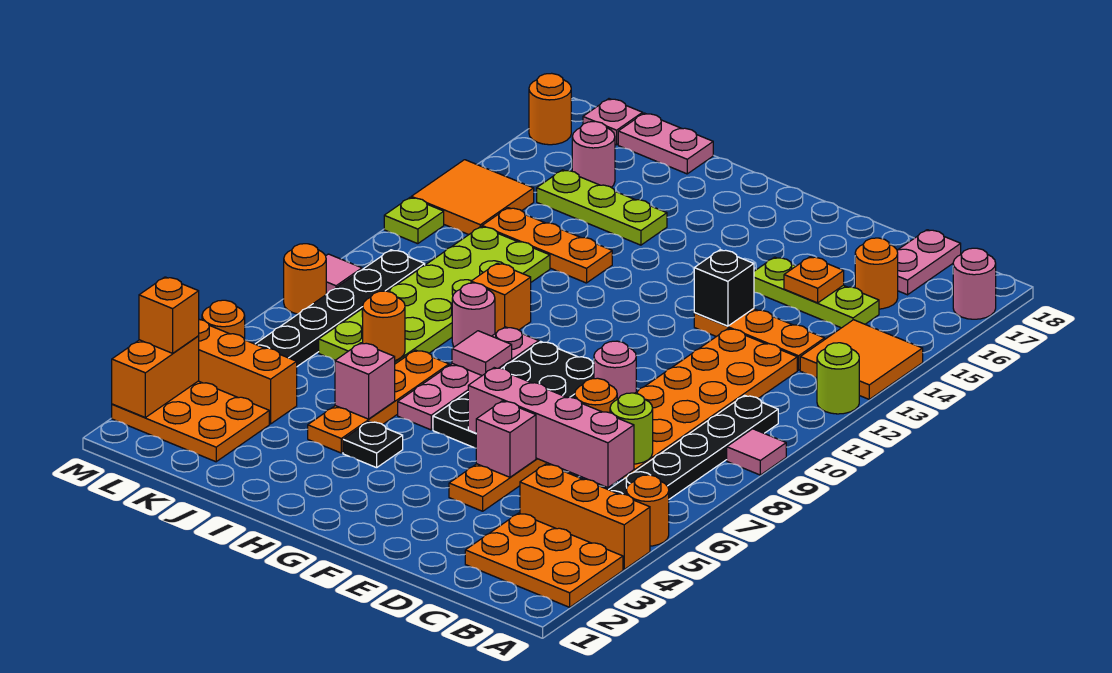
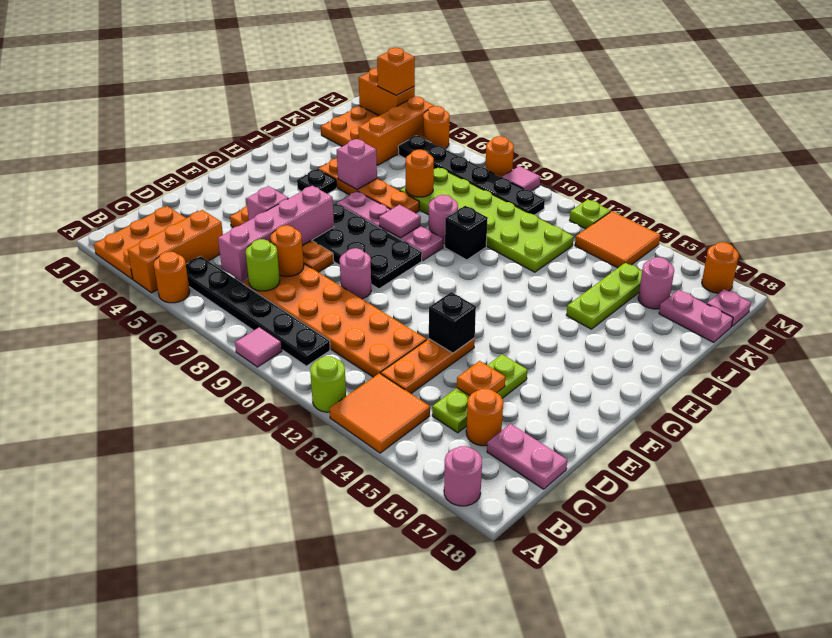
orange brick I10 level 1 -> black brick I10 level 1
orange plate I13:K13 level 1 -> none
pink plate J18:K18 level 1 -> pink plate K17:K18 level 1

